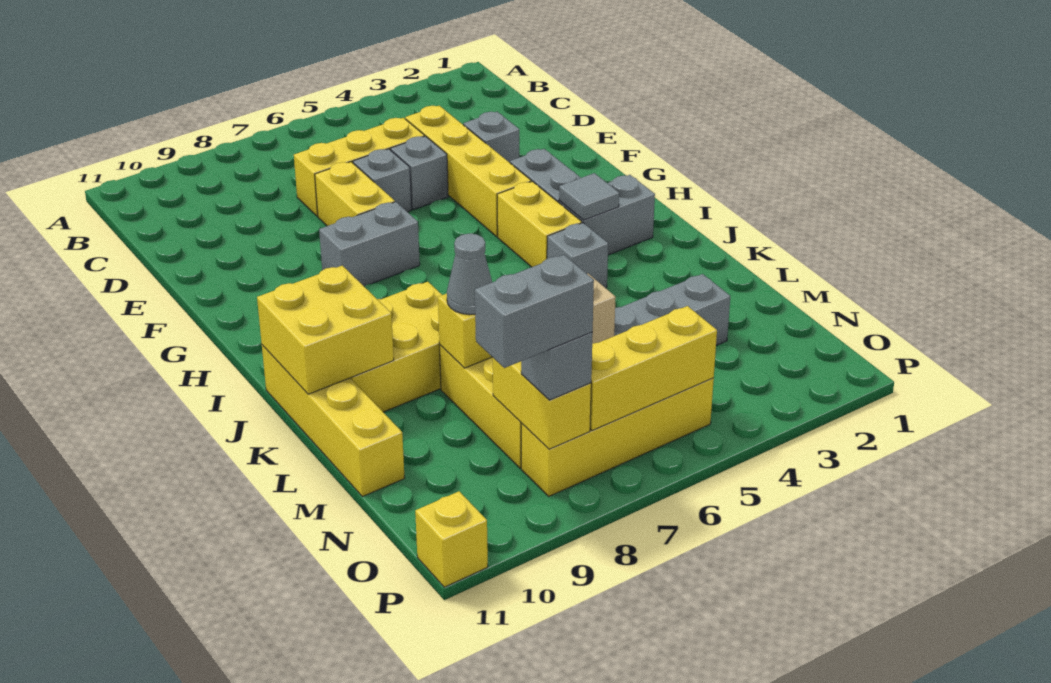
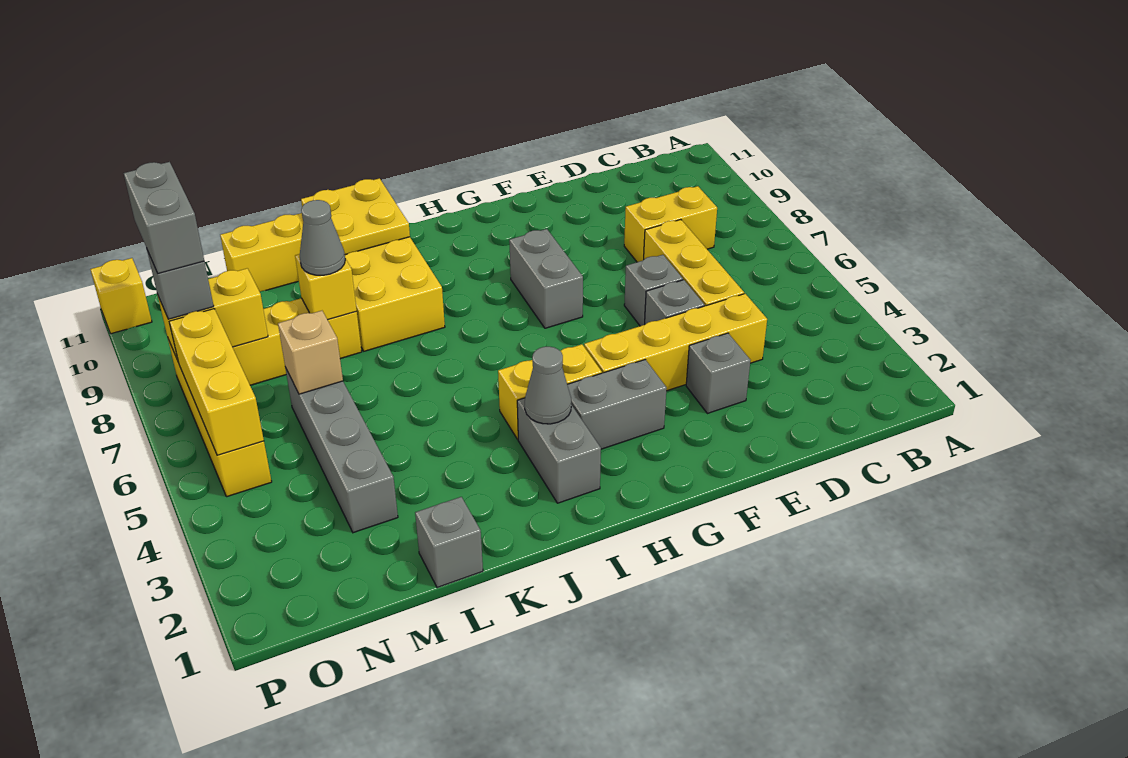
yellow brick E7:F7 level 1 -> yellow brick C8:D8 level 1
grey tile I3 level 2 -> grey cone I3 level 2
grey brick J4 level 1 -> grey brick L1 level 1
yellow brick J10:K11 level 2 -> yellow plate J10:K11 level 2

